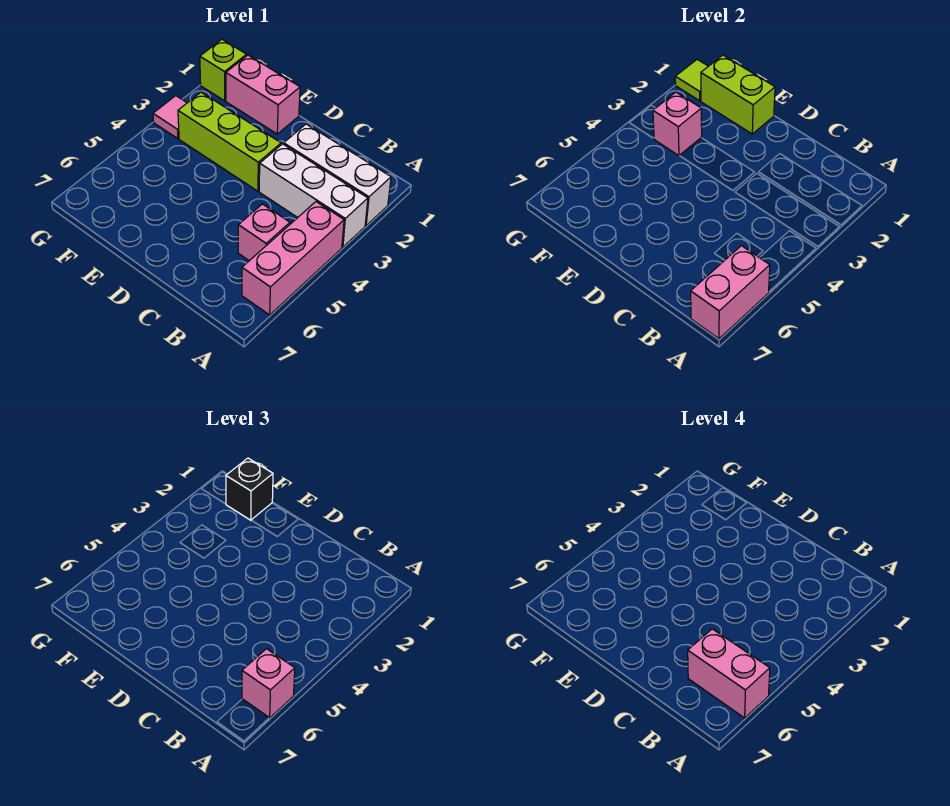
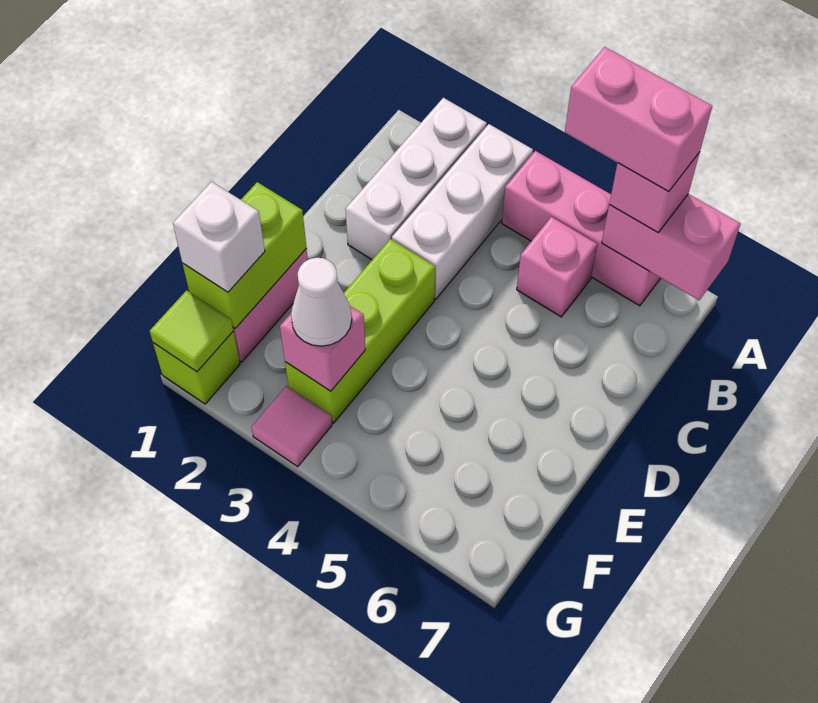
pink brick A6:B6 level 4 -> pink brick A5:A6 level 4
black brick F1 level 3 -> white brick F1 level 3
none -> white cone F3 level 3

